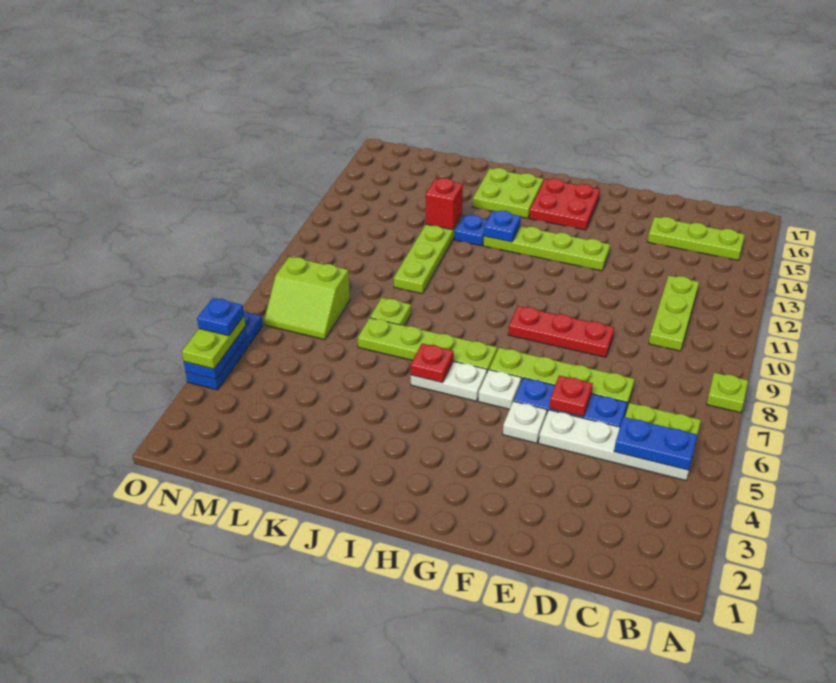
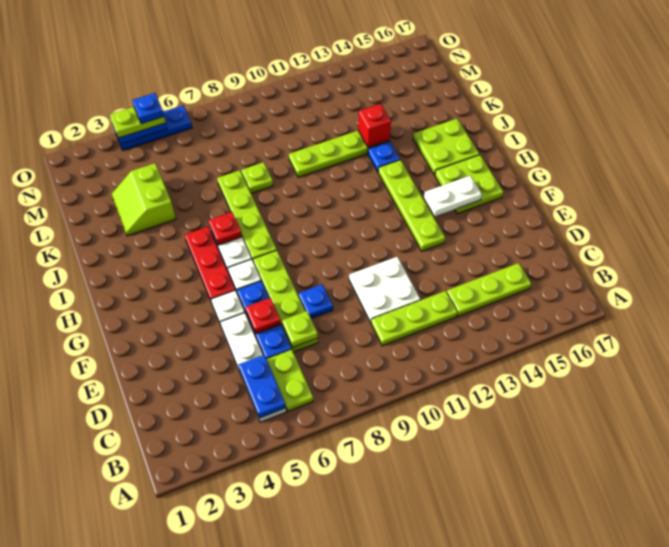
lime plate A8 level 1 -> lime plate D7 level 2
lime plate B15:D15 level 1 -> lime plate C13:C15 level 1
none -> white plate D10:E11 level 1
red plate E9:G9 level 1 -> red plate G5:I5 level 1
none -> white plate G14:G15 level 2
red plate G15:H16 level 1 -> lime plate G15:H16 level 1
blue plate I13 level 2 -> blue plate E8 level 1
lime slope M7:N8 level 1 top 8 -> lime slope K3:L4 level 1 top 4

